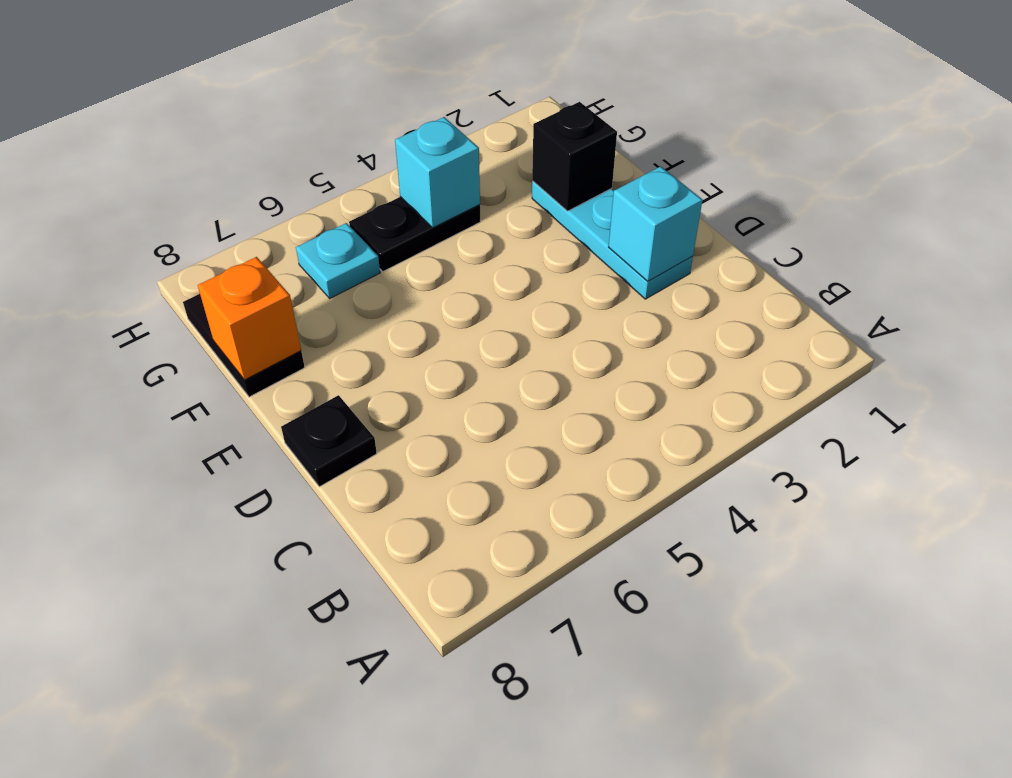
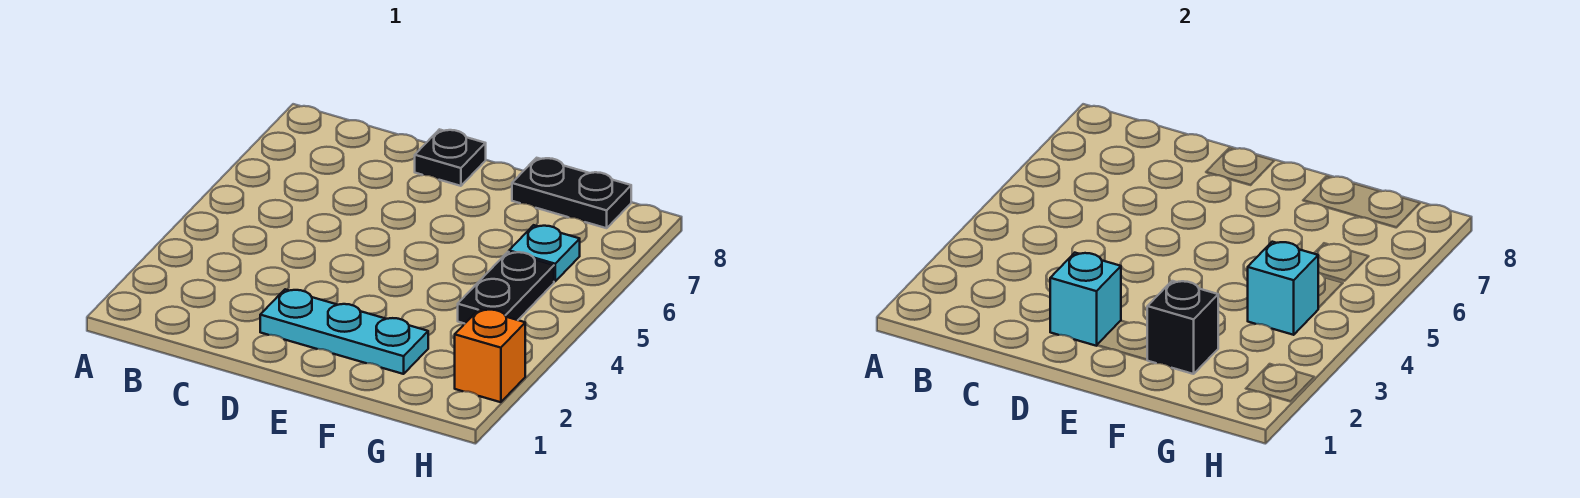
orange brick F8 level 2 -> orange brick H2 level 1

